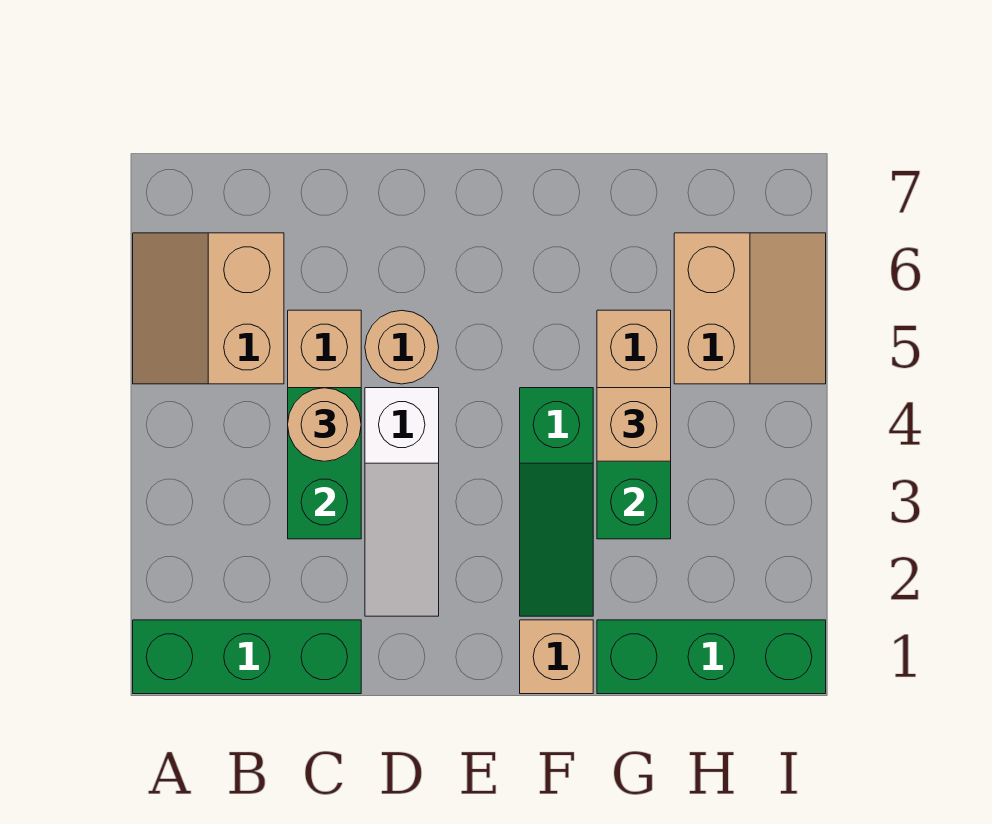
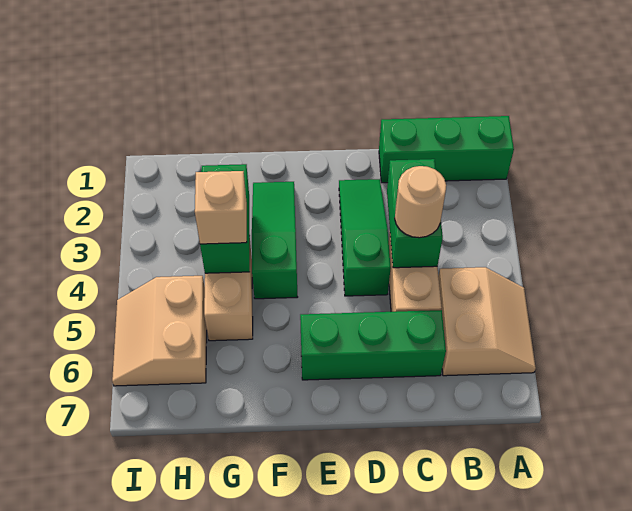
white slope D2:D4 level 1 top 4 -> green slope D2:D4 level 1 top 4
tan round brick D5 level 1 -> none
tan brick F1 level 1 -> none
green brick G1:I1 level 1 -> green brick C6:E6 level 1

